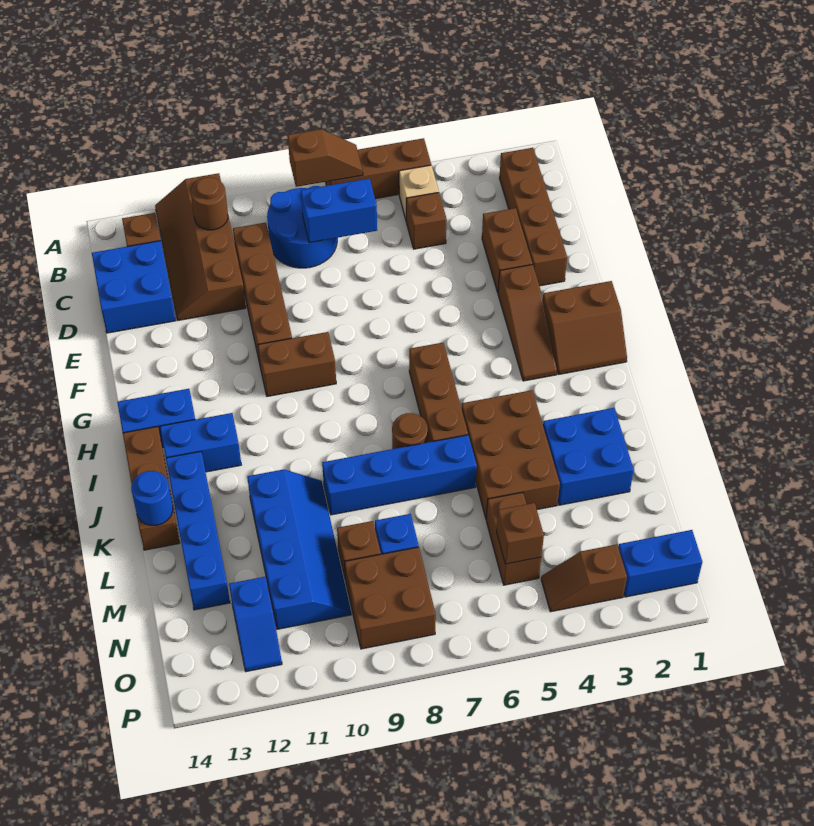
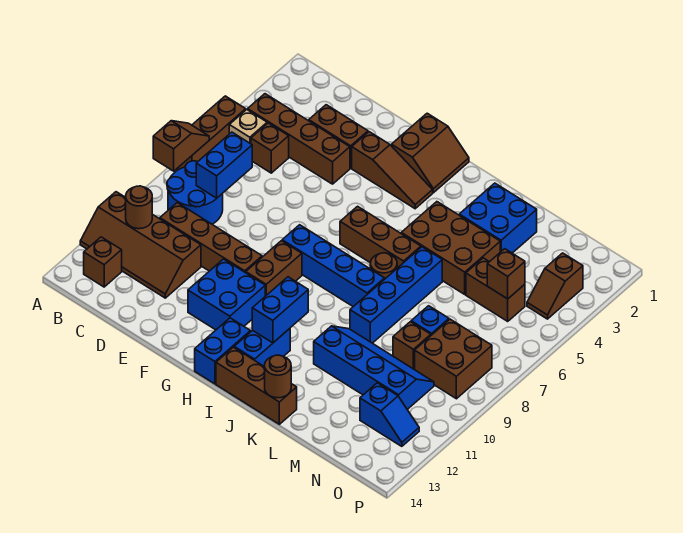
brown brick B2:E2 level 1 -> brown brick B4:E4 level 1
blue brick C13:D14 level 1 -> blue brick F11:G12 level 1
blue brick J13:M13 level 1 -> blue brick G8:J8 level 1
blue round brick K14 level 2 -> brown round brick K14 level 2
blue brick O1:O2 level 1 -> blue brick I11:I12 level 2

